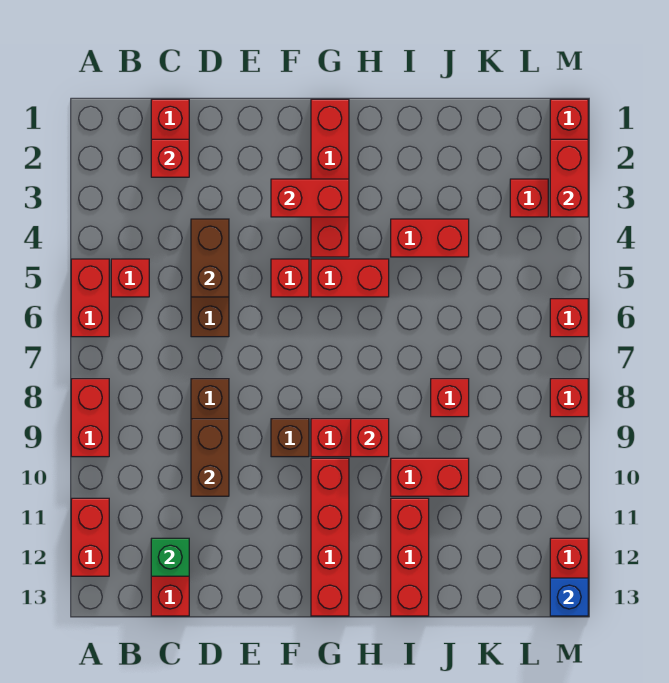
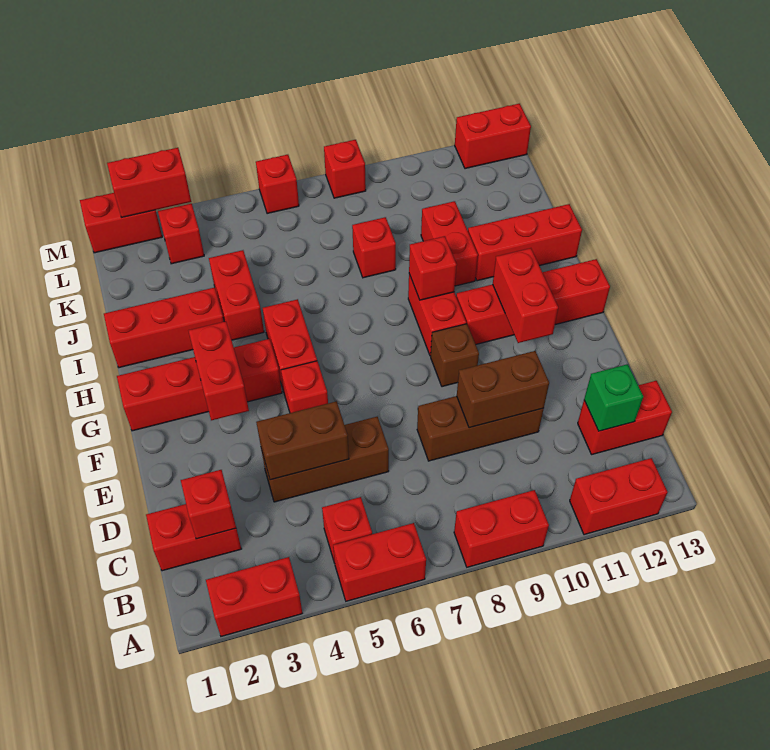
none -> red brick A2:A3 level 1
none -> red brick F11:G11 level 2
none -> red brick I1:I3 level 1
blue brick M13 level 2 -> none

